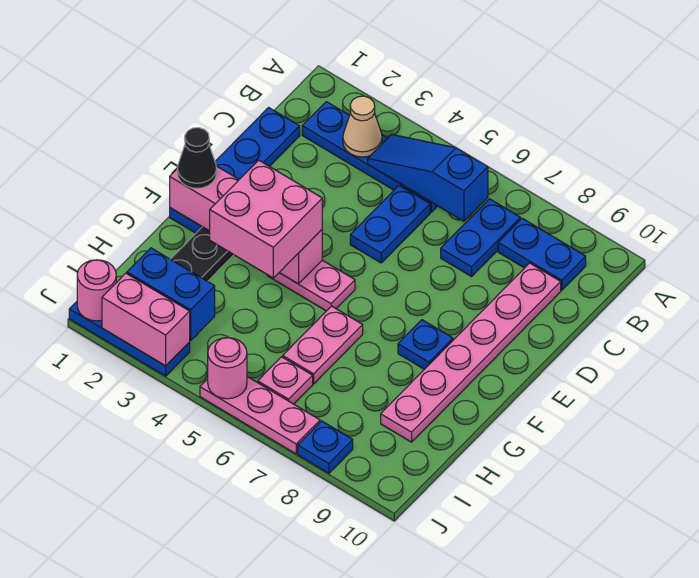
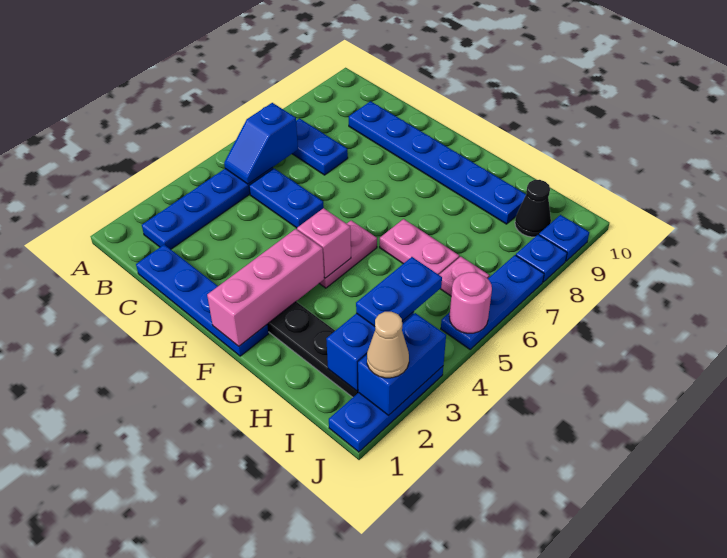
tan cone B3 level 2 -> tan cone J2 level 3
blue slope B4:B6 level 2 top 6 -> blue slope B5:B6 level 2 top 6
blue plate B8:B9 level 1 -> blue plate I3:I4 level 3
pink plate C9:H9 level 1 -> blue plate C9:H9 level 1
black cone F1 level 3 -> black cone I9 level 1
pink brick F3:G4 level 3 -> none
blue plate F8 level 1 -> blue plate J9 level 1
pink round brick J1 level 2 -> none
pink brick J2:J3 level 2 -> blue brick J2:J3 level 2
pink plate J5:J7 level 1 -> blue plate J5:J7 level 1

